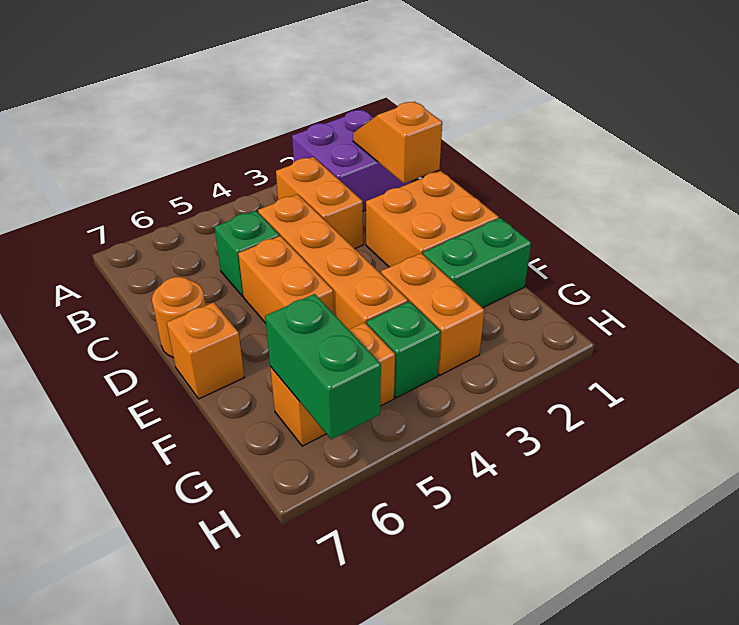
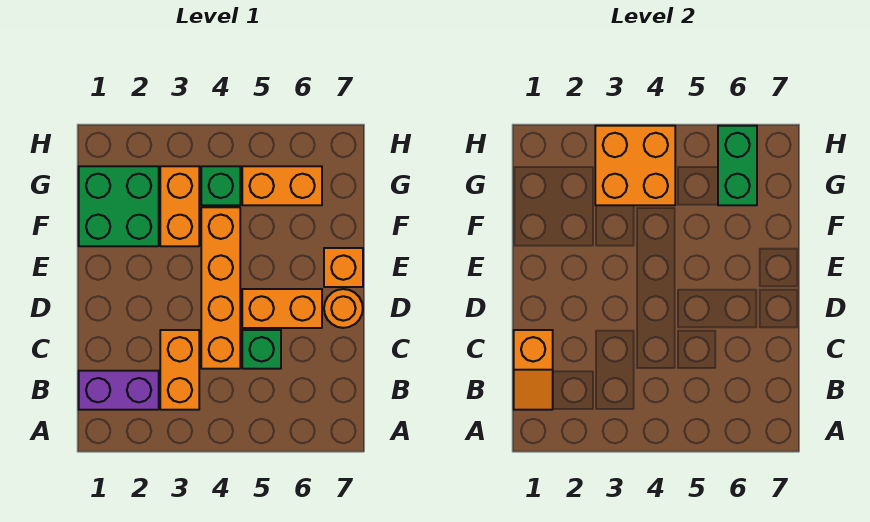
purple brick A1:B2 level 1 -> purple brick B1:B2 level 1
orange brick D1:E2 level 1 -> orange brick G3:H4 level 2
orange brick D5:E5 level 1 -> orange brick D5:D6 level 1
green brick F1:F2 level 1 -> green brick F1:G2 level 1

